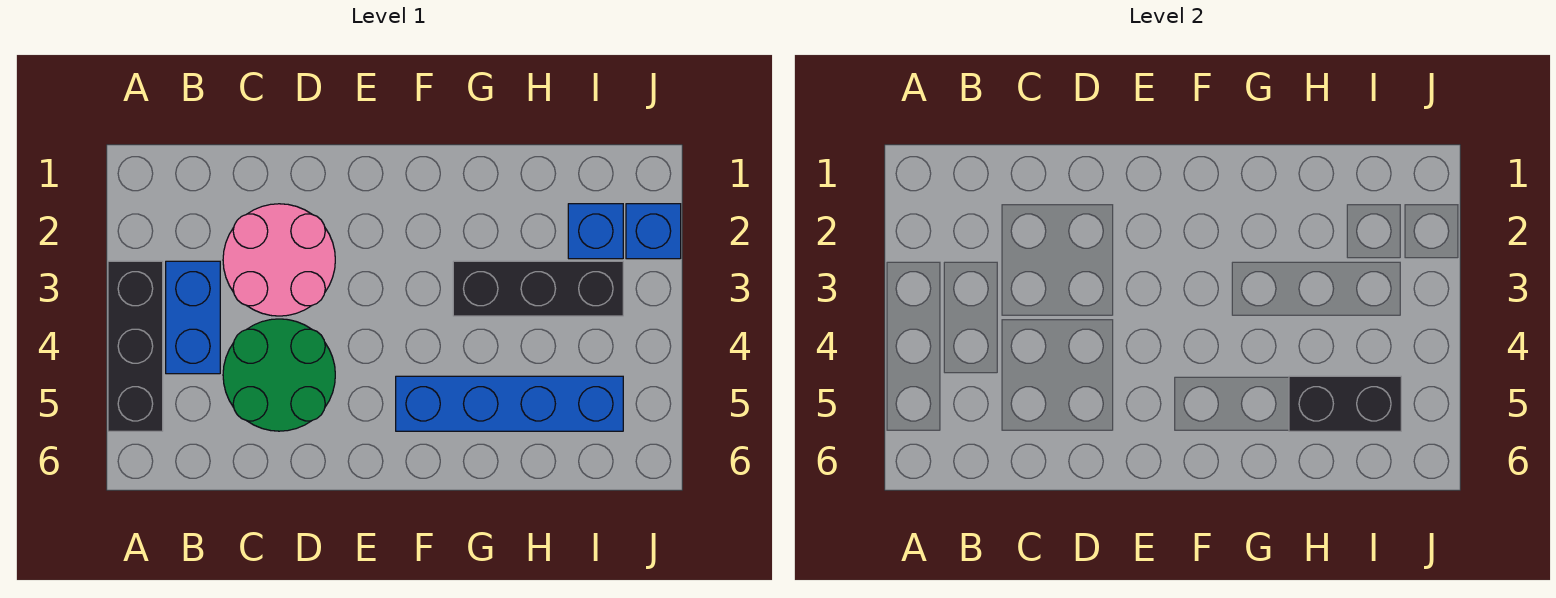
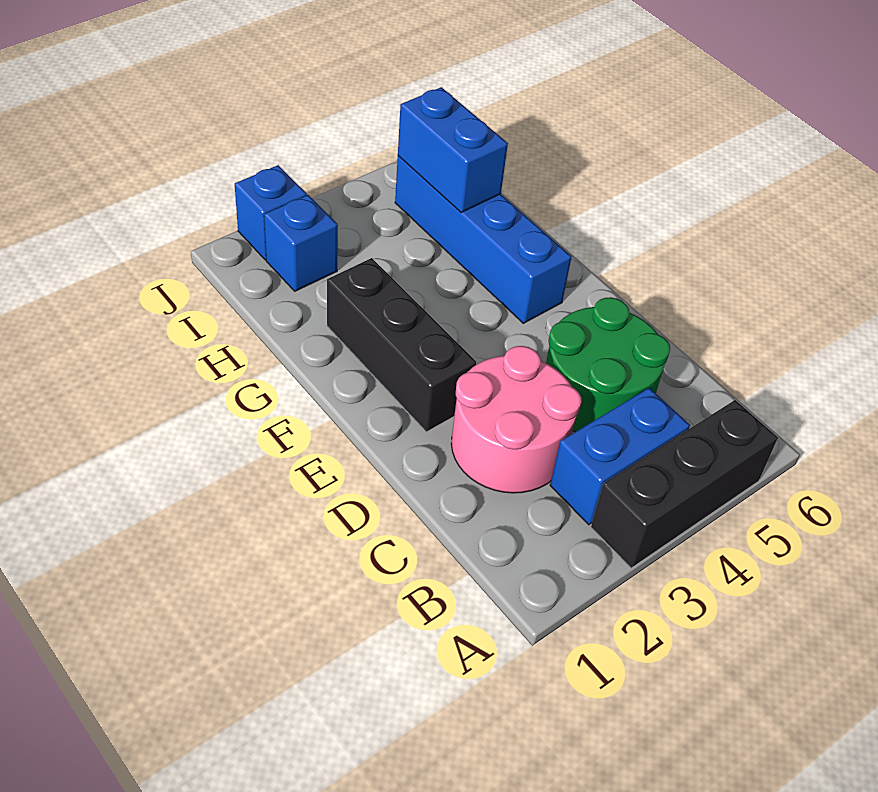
black brick G3:I3 level 1 -> black brick E2:G2 level 1
black brick H5:I5 level 2 -> blue brick H5:I5 level 2

